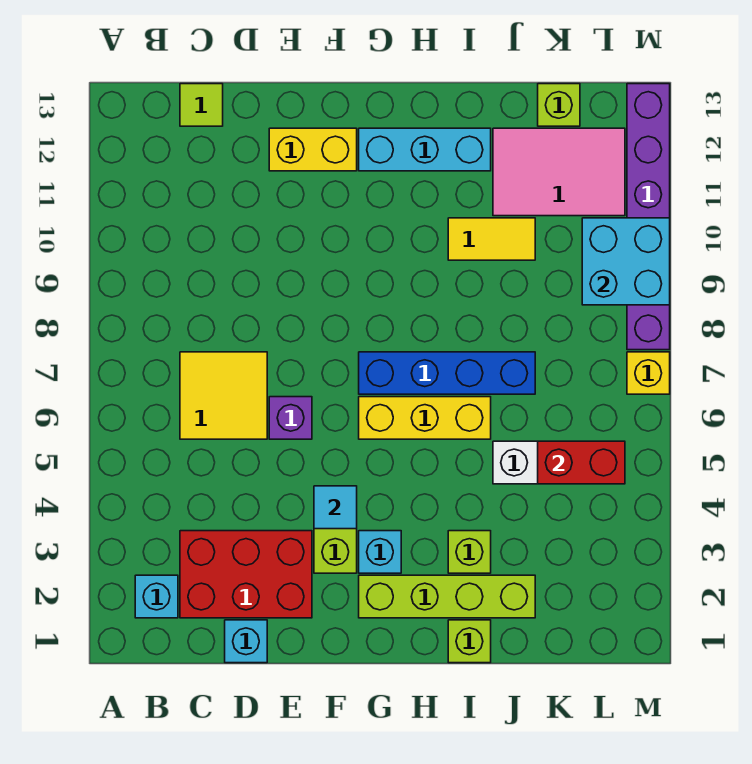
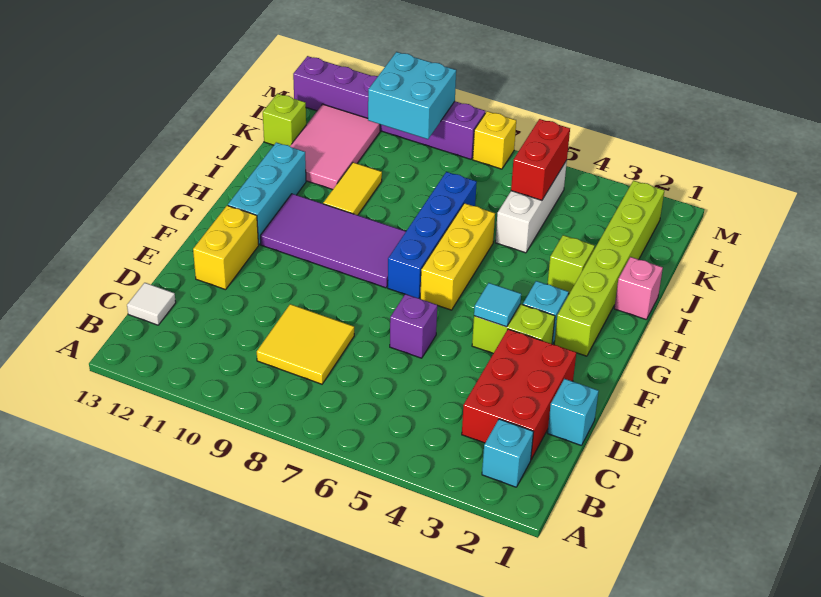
yellow tile C6:D7 level 1 -> yellow tile C8:D9 level 1
lime tile C13 level 1 -> white tile C13 level 1
lime brick G2:J2 level 1 -> lime brick G2:L2 level 1
none -> purple tile G8:H11 level 1
lime brick I1 level 1 -> pink brick I1 level 1

